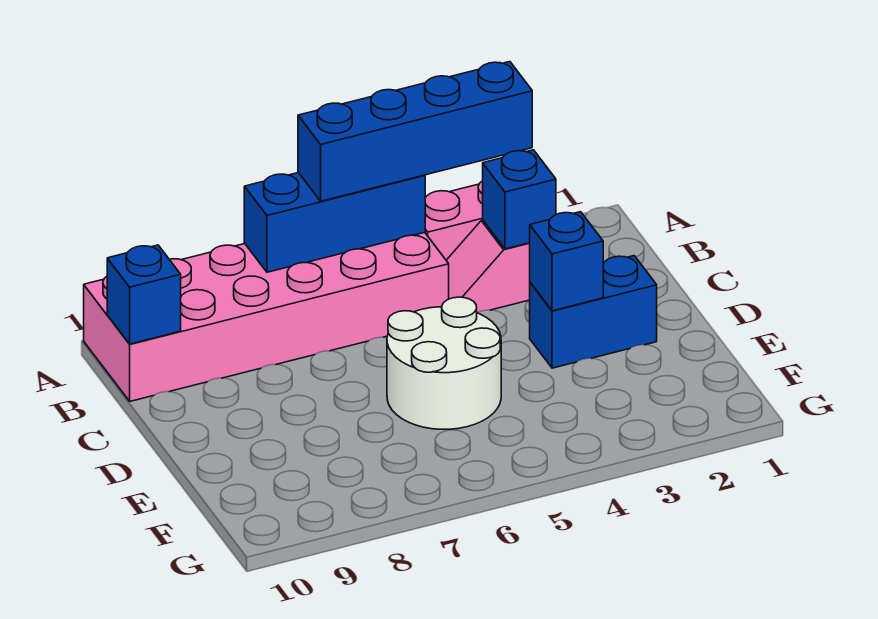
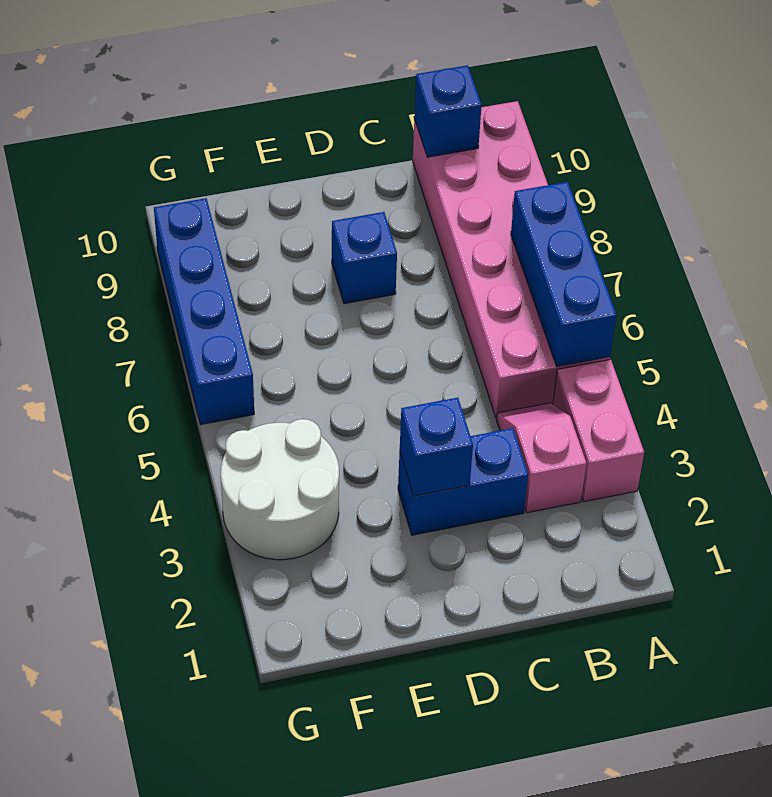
blue brick A3:A6 level 3 -> blue brick G6:G9 level 1
blue brick B3 level 2 -> blue brick D8 level 1
blue brick D2:D3 level 1 -> blue brick C3:D3 level 1
white round brick D5:E6 level 1 -> white round brick F3:G4 level 1

